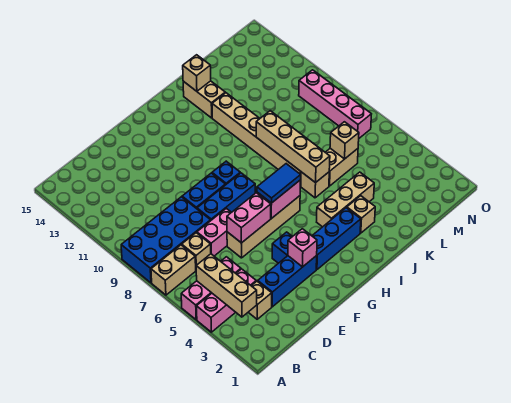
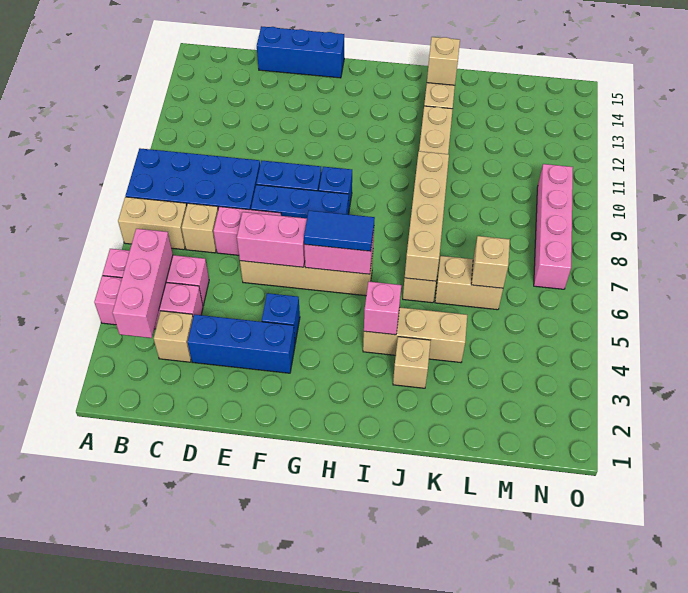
tan brick B3:B5 level 2 -> pink brick B3:B5 level 2
pink brick F3 level 2 -> pink brick I4 level 2
blue brick G3:I3 level 1 -> blue brick D15:F15 level 1

